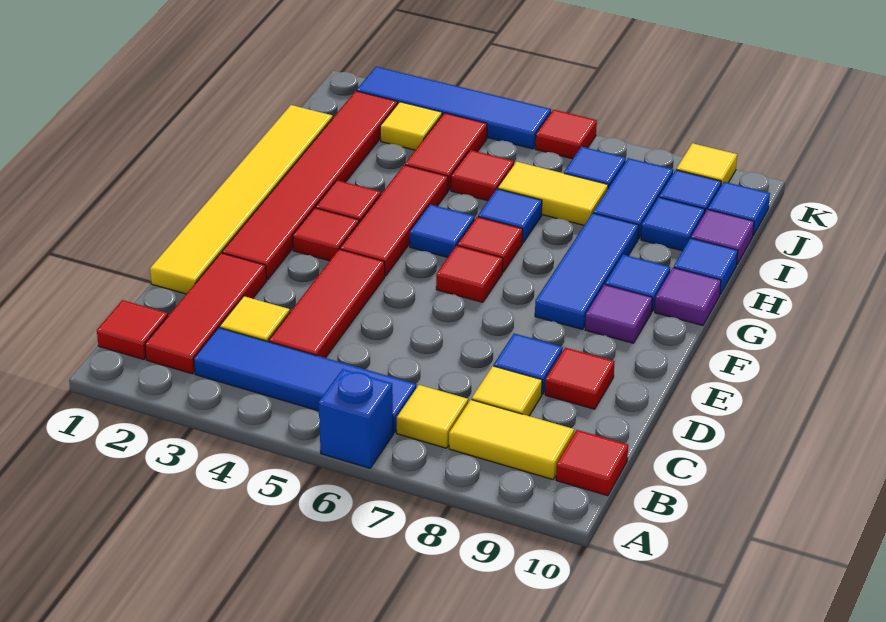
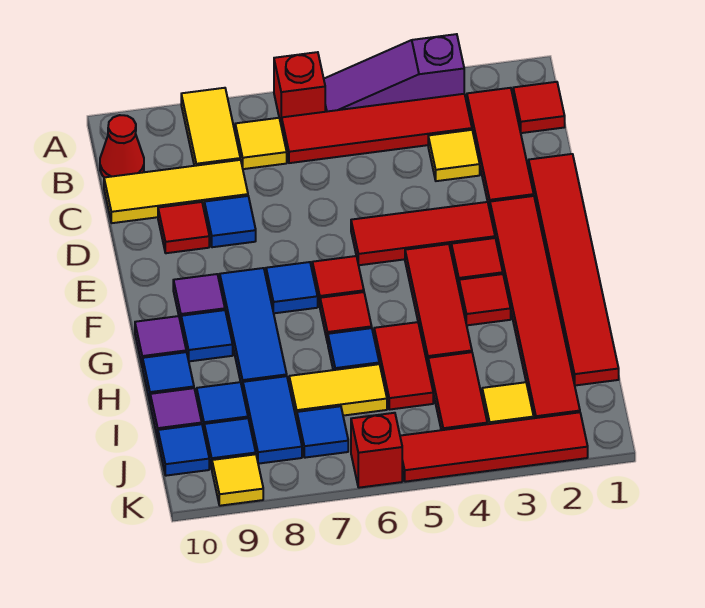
none -> purple slope A3:A5 level 1 top 3
blue brick A6 level 1 -> red brick A6 level 1
blue tile B3:B6 level 1 -> red tile B3:B6 level 1
yellow tile B8:B9 level 1 -> yellow tile A8:B8 level 1
red tile B10 level 1 -> red cone B10 level 1
red tile C4:E4 level 1 -> red tile E3:E5 level 1
yellow tile C8 level 1 -> yellow tile C8:C10 level 1
yellow tile D1:I1 level 1 -> red tile D1:I1 level 1
blue tile G5 level 1 -> blue tile F7 level 1
red tile I5 level 1 -> red tile H5:I5 level 1
blue tile K2:K5 level 1 -> red tile K2:K5 level 1
red tile K6 level 1 -> red brick K6 level 1

